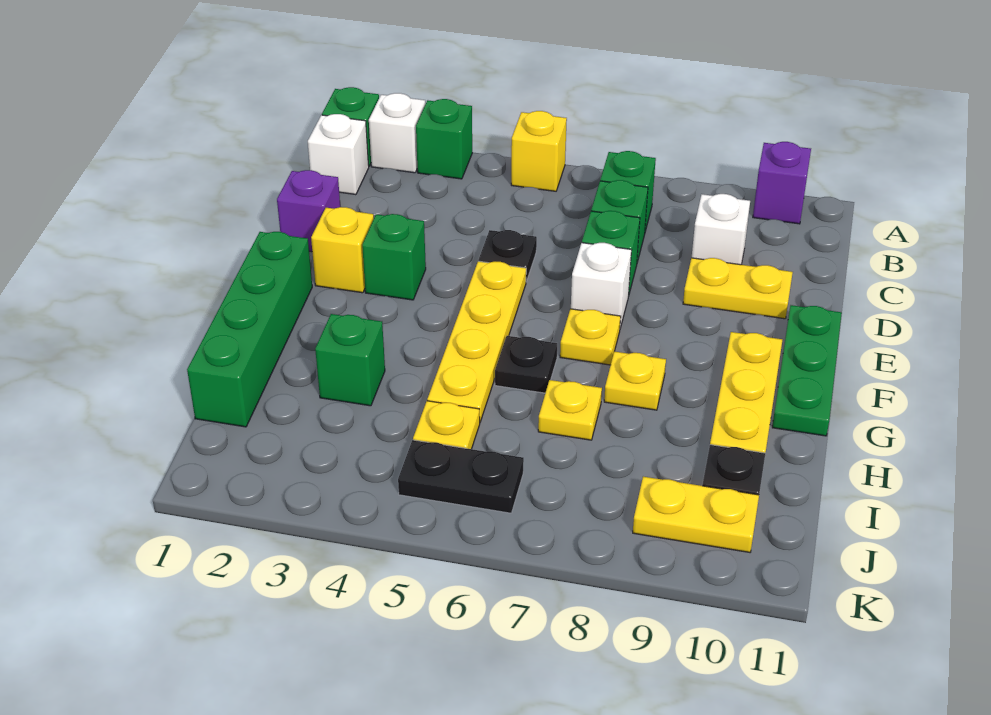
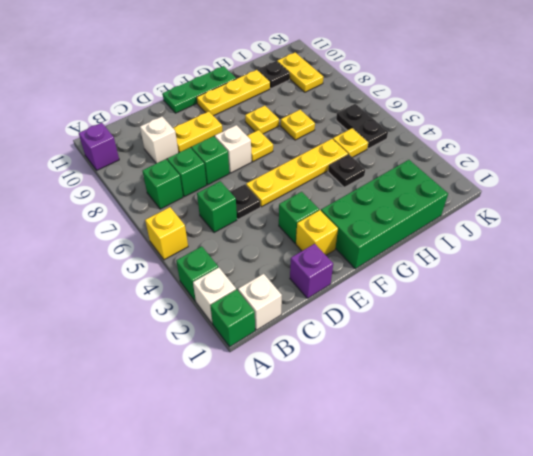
yellow plate D9:D10 level 1 -> yellow plate D9:E9 level 1
green brick F1:I1 level 1 -> green brick F1:I2 level 1
black plate G6 level 1 -> black plate H4 level 1
green brick H3 level 1 -> green brick C5 level 1

